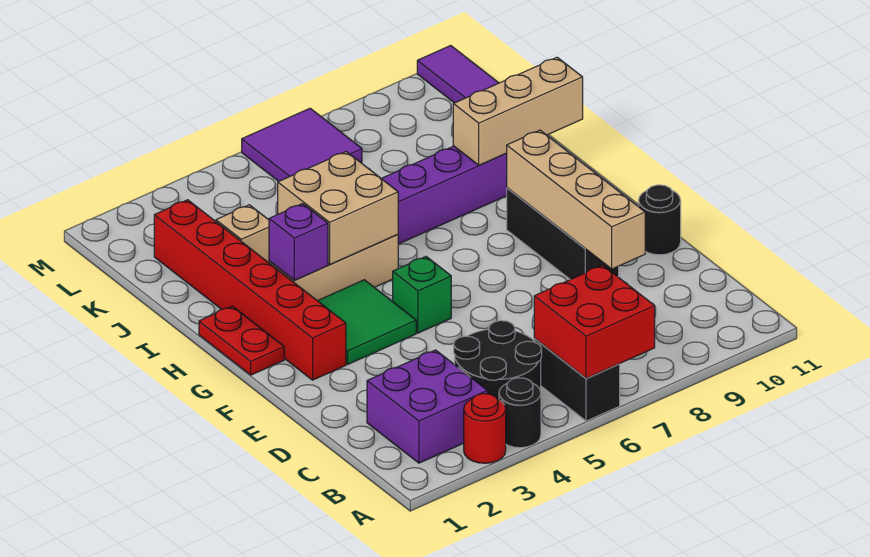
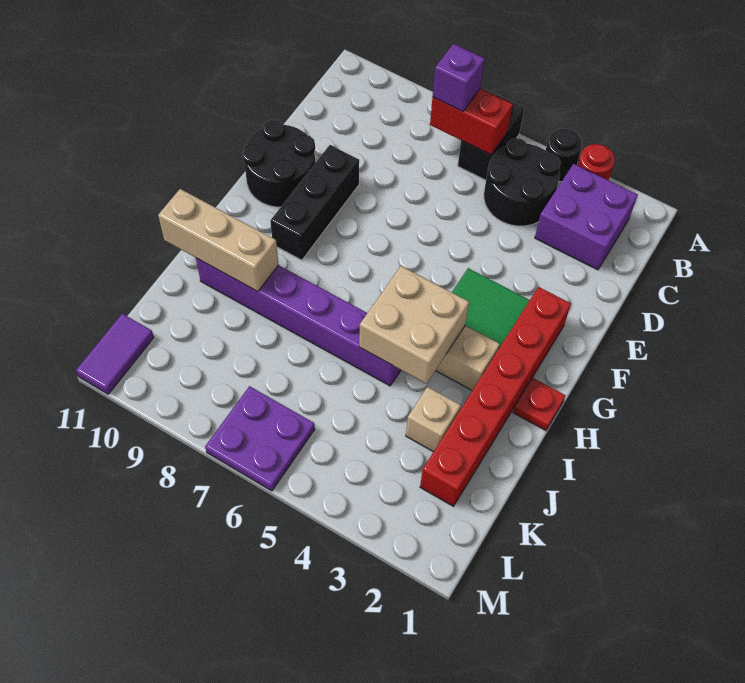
red brick A6:B7 level 2 -> red brick B6:B7 level 2
tan brick D9:G9 level 2 -> none
black round brick E11 level 1 -> black round brick E10:F11 level 1
green brick F5 level 1 -> none
red plate G1:H1 level 1 -> red plate H1 level 1
purple brick H3 level 2 -> purple brick B7 level 3
purple tile L6:M7 level 1 -> purple plate L6:M7 level 1

